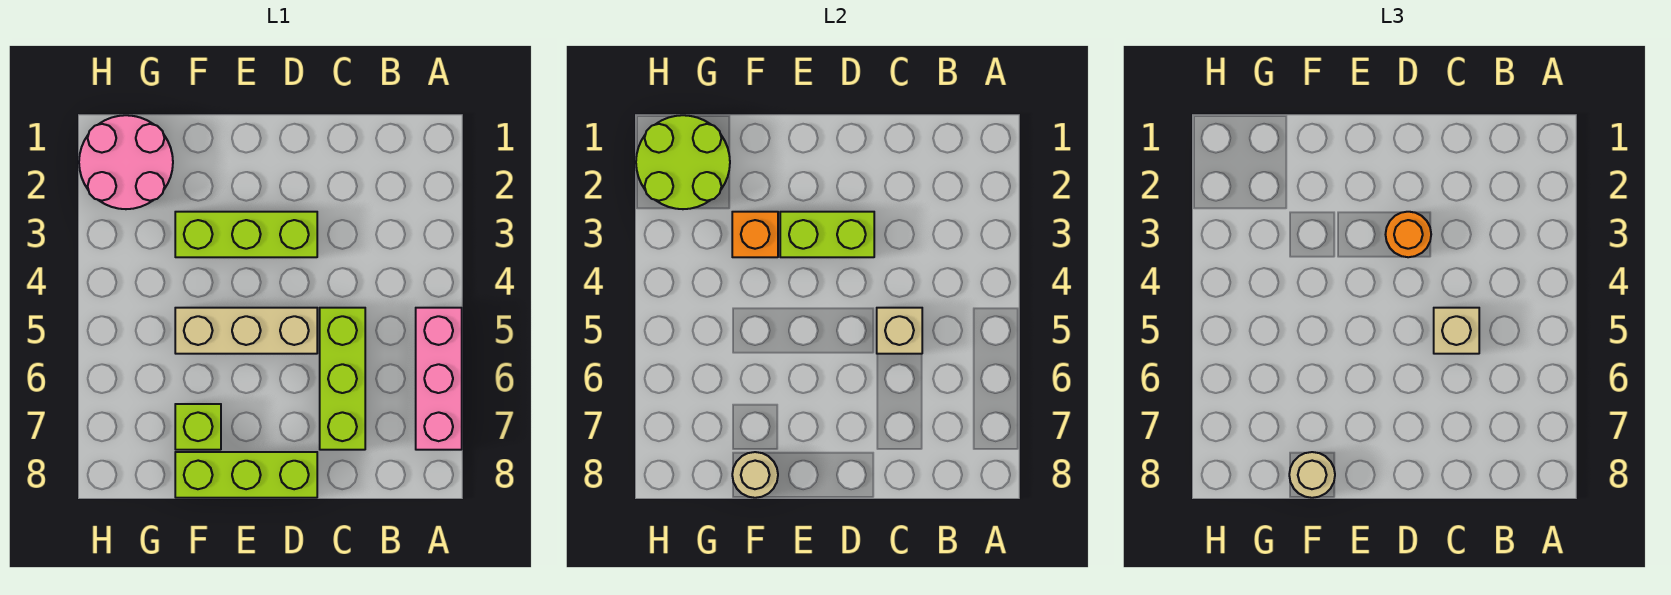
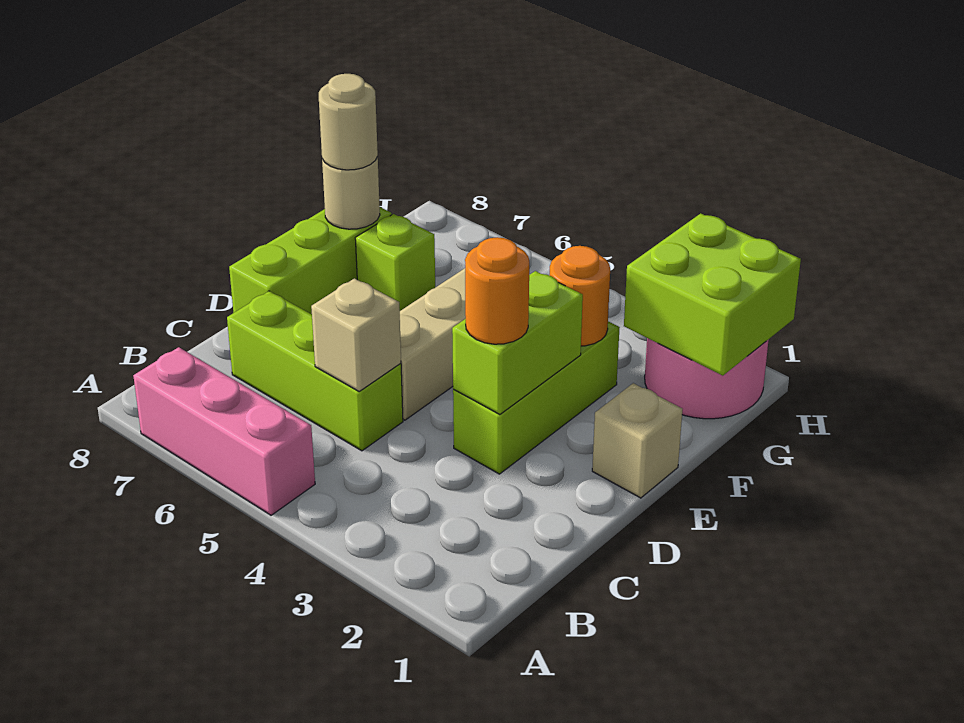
tan brick C5 level 3 -> tan brick E1 level 1
orange brick F3 level 2 -> orange round brick F3 level 2
lime round brick G1:H2 level 2 -> lime brick G1:H2 level 2

